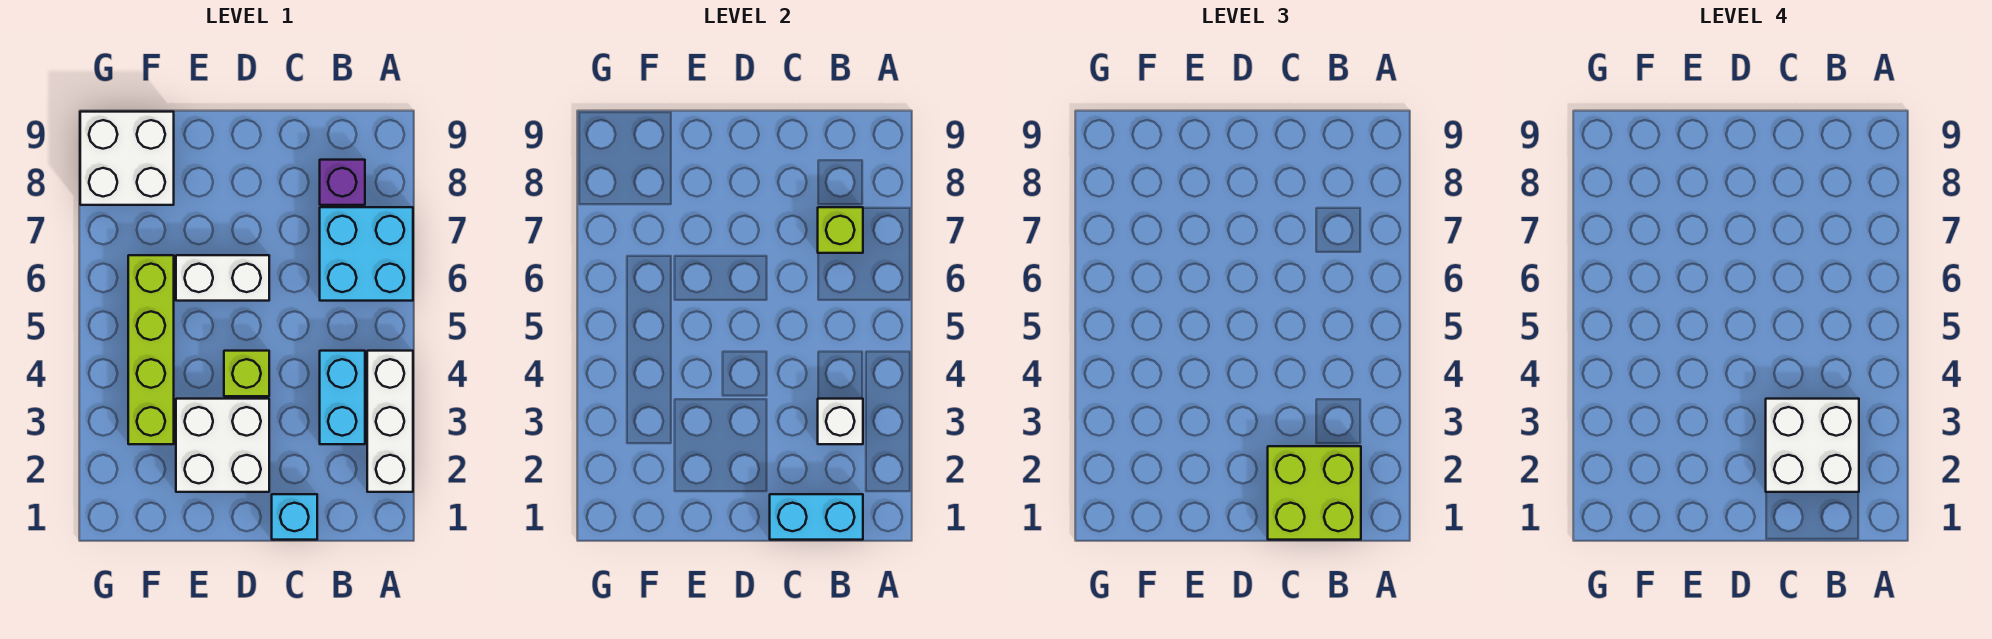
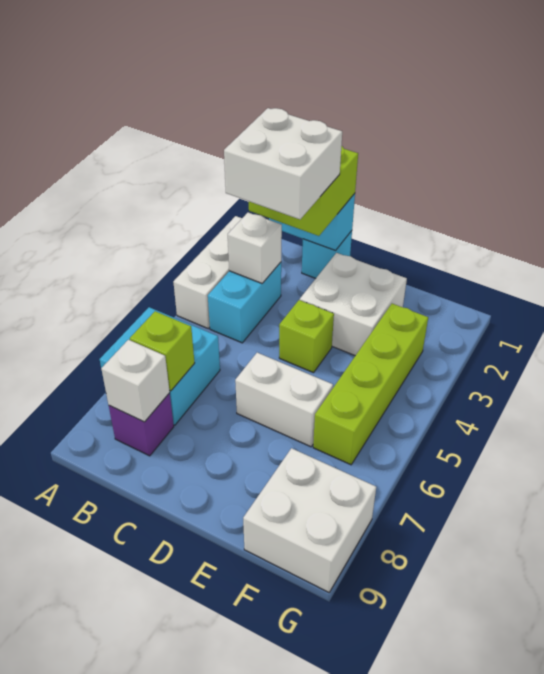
none -> white brick B8 level 2

